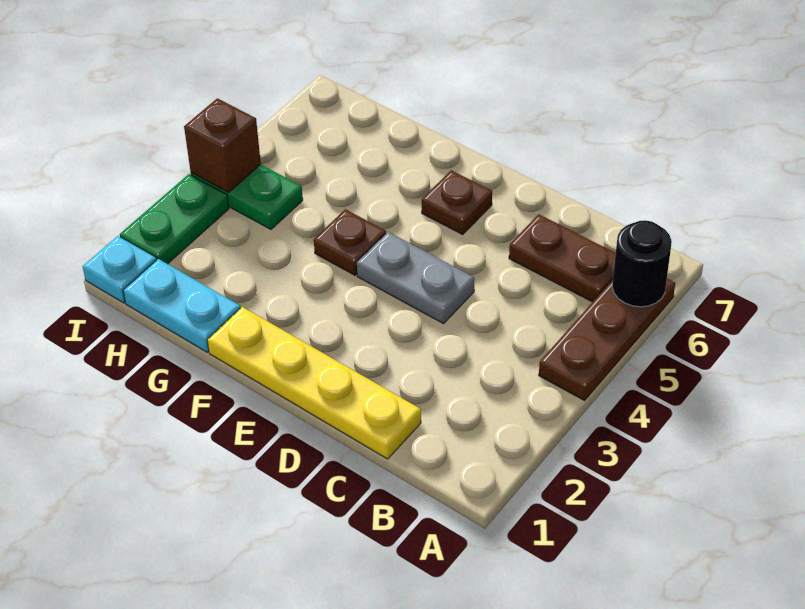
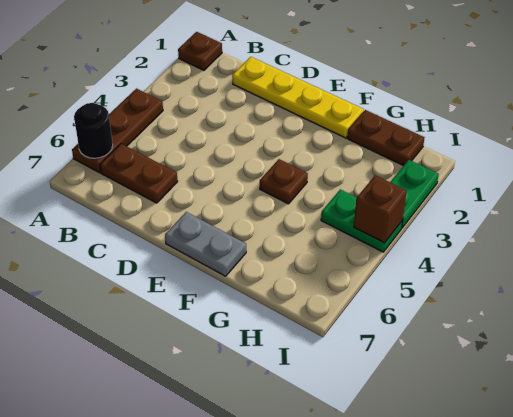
grey plate D4:E4 level 1 -> grey plate E7:F7 level 1
brown plate E6 level 1 -> brown plate A1 level 1
cyan plate G1:H1 level 1 -> brown plate G1:H1 level 1
cyan plate I1 level 1 -> none

